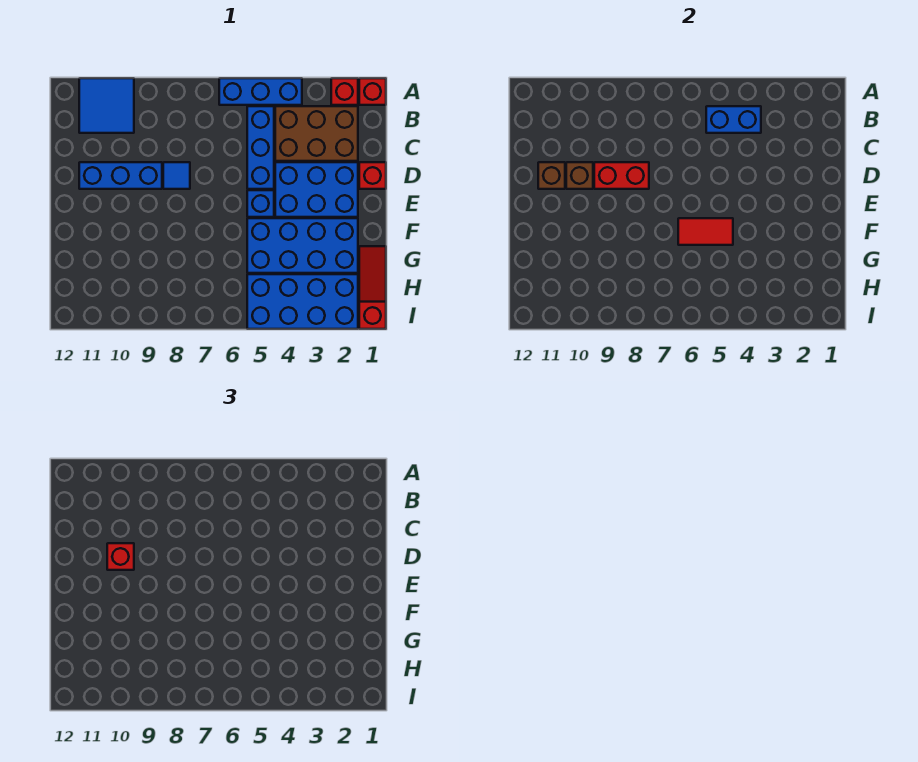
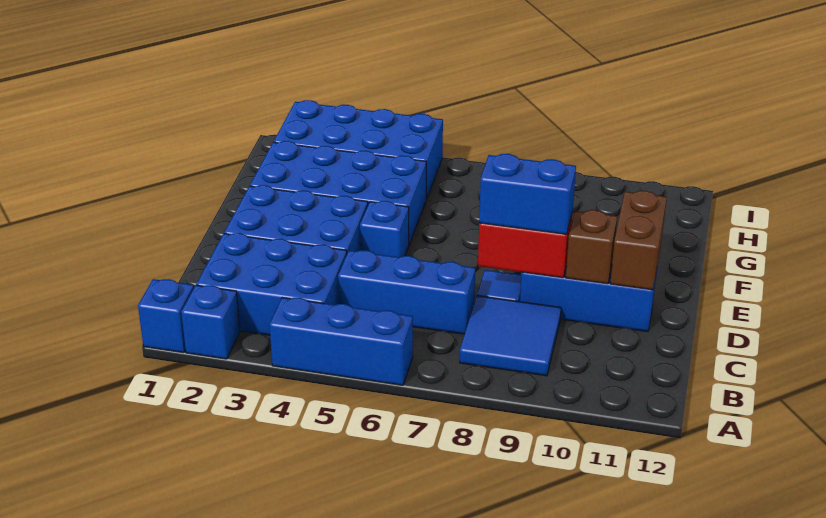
red brick A1 level 1 -> blue brick A1 level 1
red brick A2 level 1 -> blue brick A2 level 1
blue tile A10:B11 level 1 -> blue tile B8:C9 level 1
brown brick B2:C4 level 1 -> blue brick B2:C4 level 1
blue brick B4:B5 level 2 -> blue brick D8:D9 level 3
blue brick B5:D5 level 1 -> blue brick C5:C7 level 1
red brick D1 level 1 -> none
red brick D10 level 3 -> none
brown brick D11 level 2 -> brown brick D11:E11 level 2
red tile F5:F6 level 2 -> none
red slope G1:I1 level 1 top I -> none

